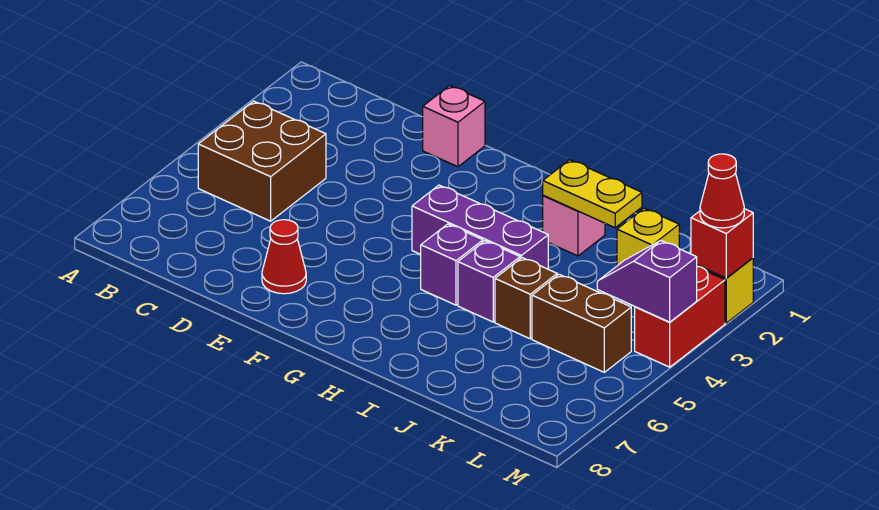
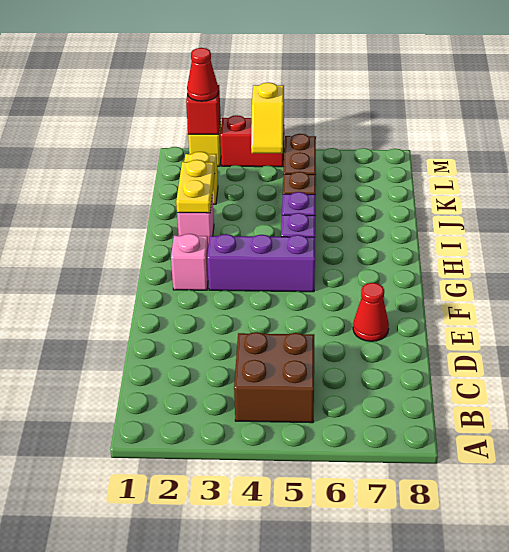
pink brick E1 level 1 -> pink brick G2 level 1
purple brick G4:I4 level 1 -> purple brick G3:G5 level 1
purple slope L4:M4 level 2 top M -> yellow slope L4:M4 level 2 top M

